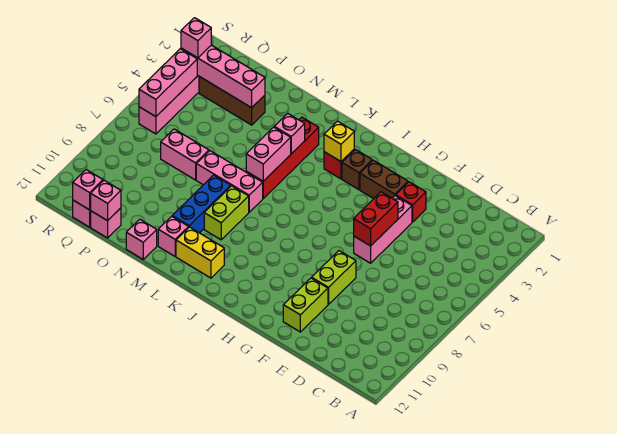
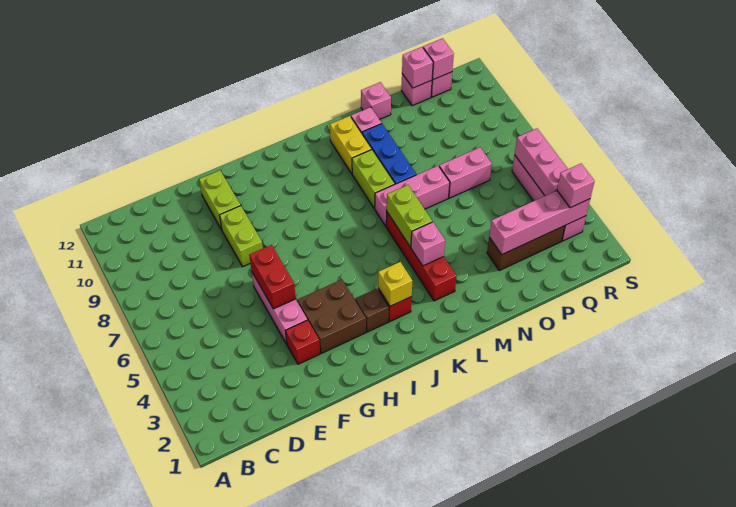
brown brick G3:H3 level 1 -> brown brick G3:H4 level 1
yellow brick K11:L11 level 1 -> yellow brick L10:L11 level 1
pink brick L5:L6 level 2 -> lime brick L5:L6 level 2

